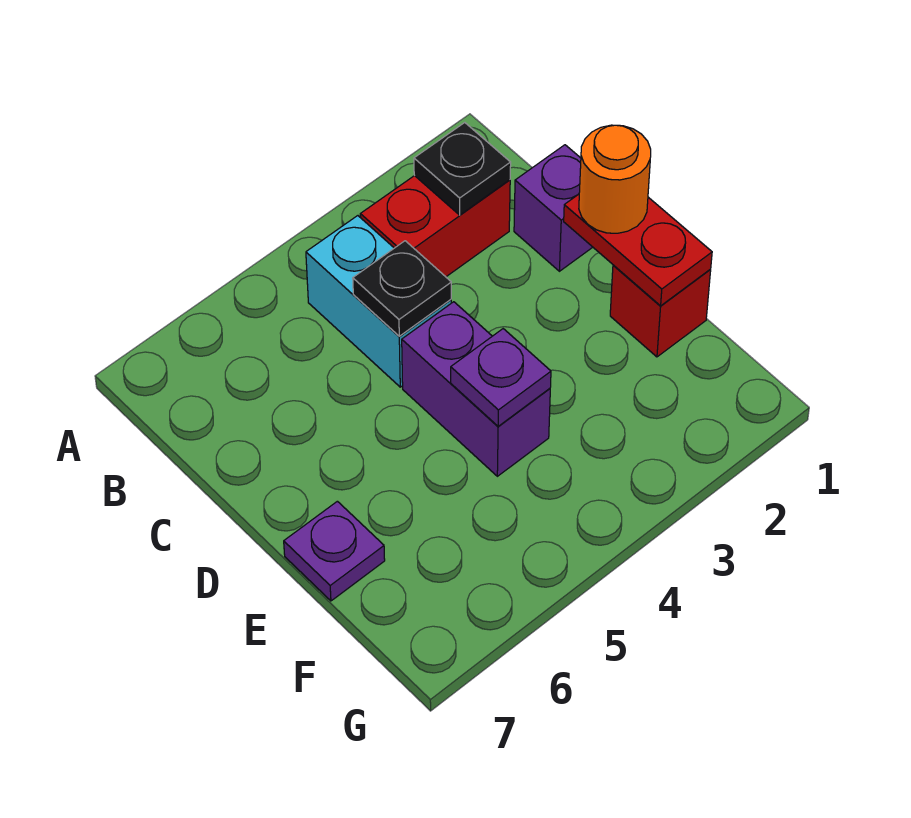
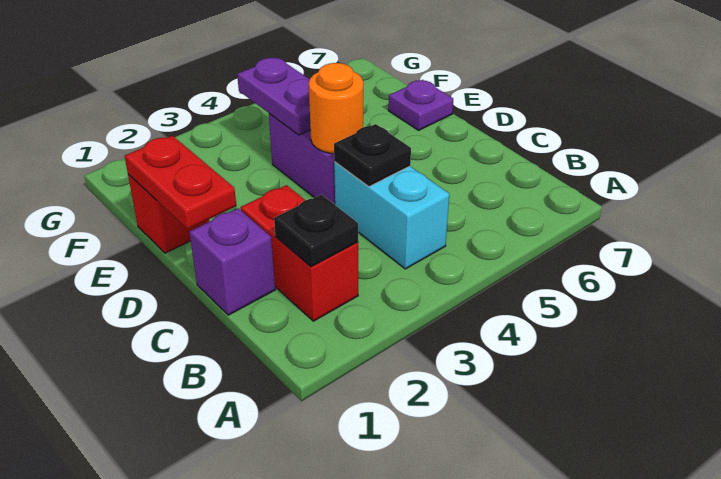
red brick B2:B3 level 1 -> red brick B2:C2 level 1
orange round brick D1 level 3 -> orange round brick D4 level 2
purple plate E4 level 2 -> purple plate E4:F4 level 2

